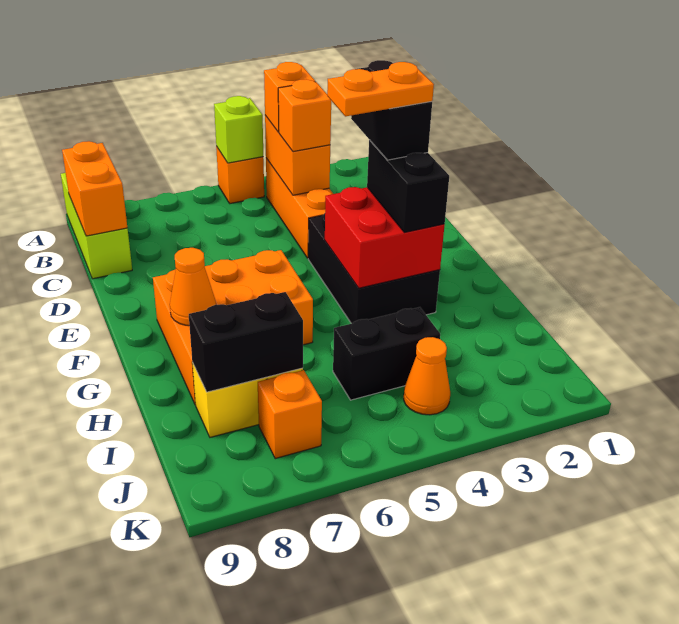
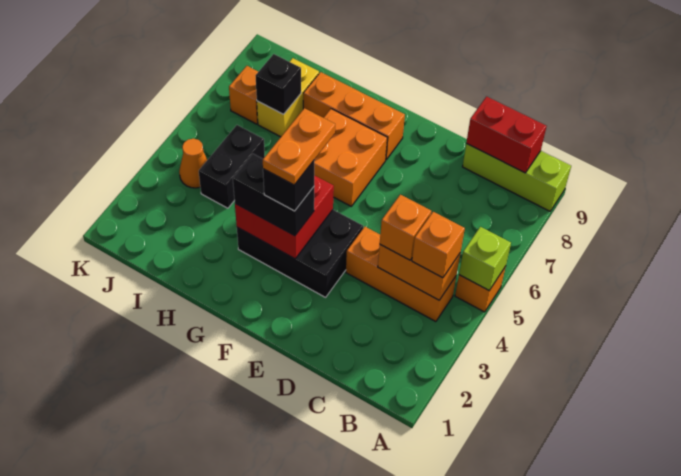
orange brick B9:C9 level 2 -> red brick B9:C9 level 2
black brick E3:F3 level 4 -> black brick F3 level 4
orange cone G8 level 2 -> none
black brick I7:I8 level 2 -> black brick I7 level 2

